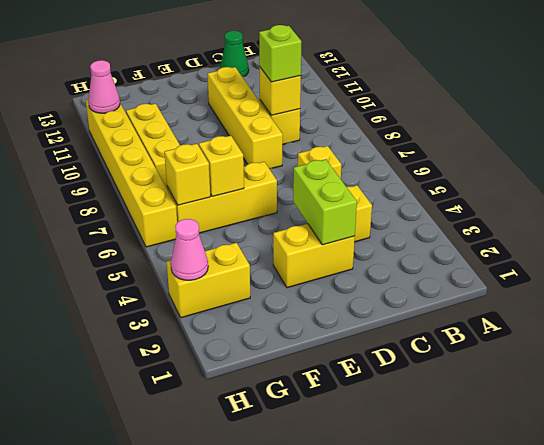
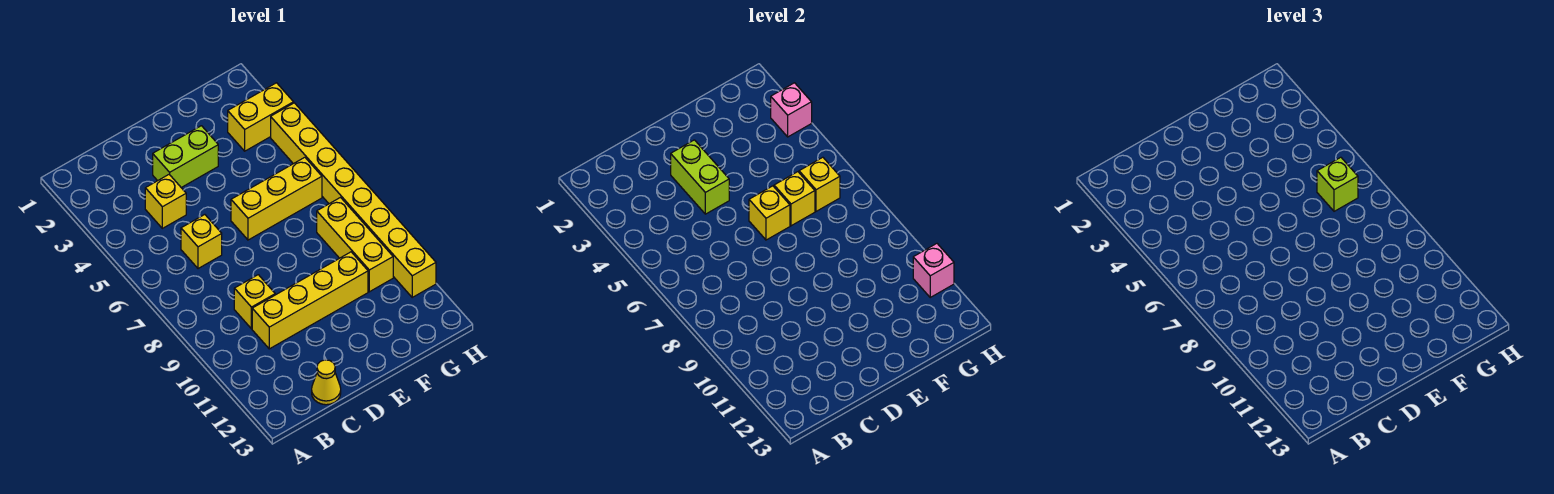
yellow brick C9 level 2 -> yellow brick E6 level 2
lime brick C9 level 3 -> lime brick G6 level 3
green cone C13 level 1 -> yellow cone C13 level 1
yellow brick D3:E3 level 1 -> lime brick D3:E3 level 1
yellow brick D8:D11 level 1 -> yellow brick C10:F10 level 1
pink cone H3 level 2 -> pink brick H3 level 2
yellow brick H6:H11 level 1 -> yellow brick H4:H11 level 1
pink cone H11 level 2 -> pink brick H11 level 2

